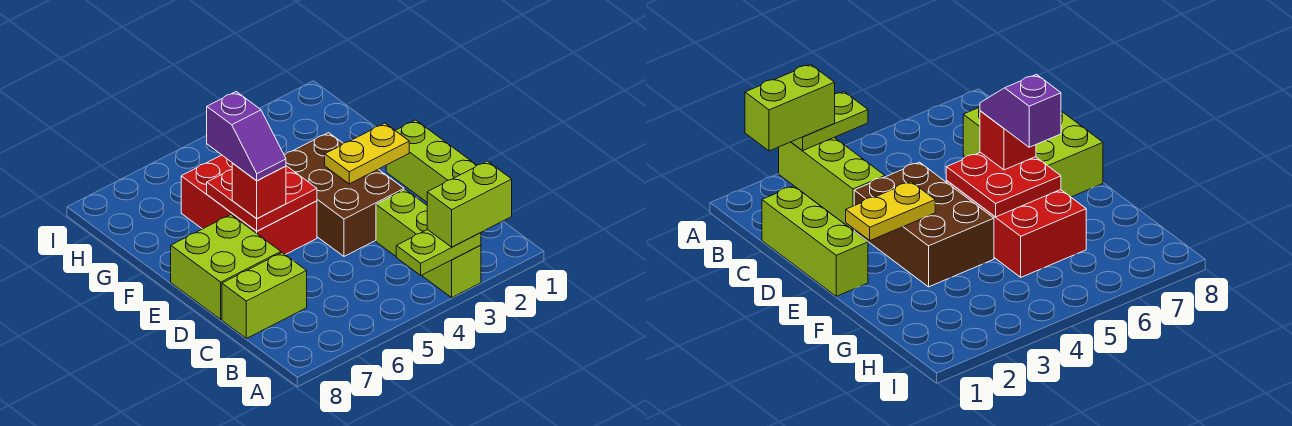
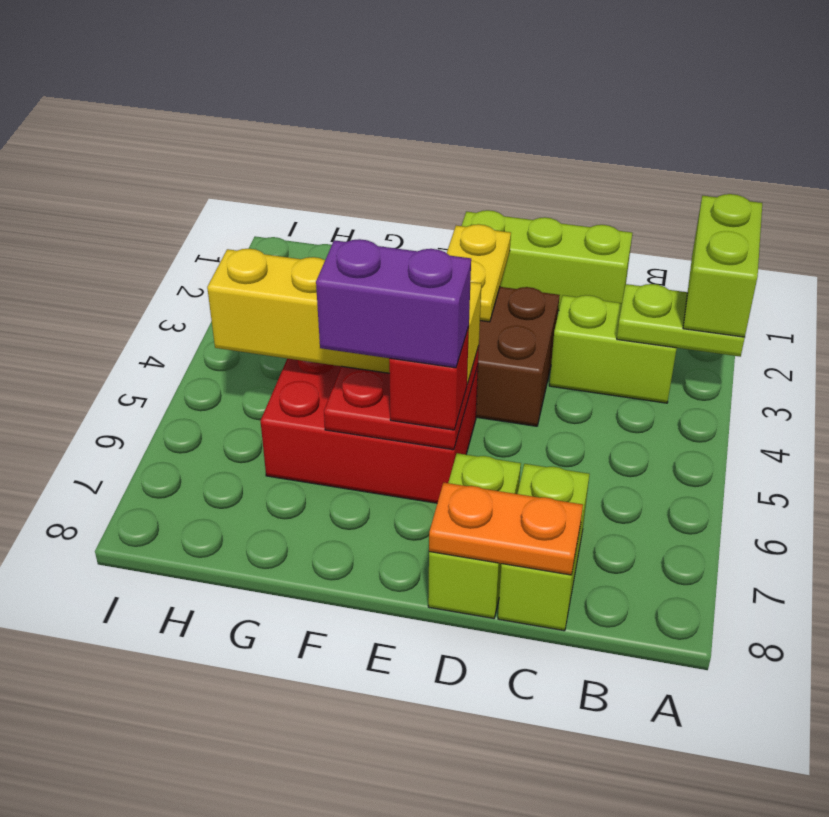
lime brick A3:C3 level 1 -> lime brick B3:C3 level 1
lime plate A3:A4 level 2 -> lime plate A3:B3 level 2
none -> orange plate C8:D8 level 2
lime brick D7:E8 level 1 -> lime brick D7:D8 level 1
none -> yellow brick E5:H5 level 3
purple slope E6:F6 level 4 top F -> purple brick E6:F6 level 4

